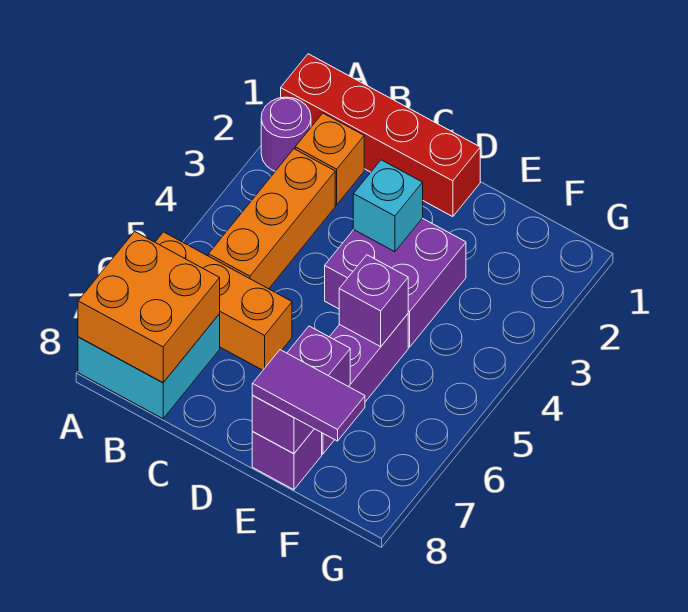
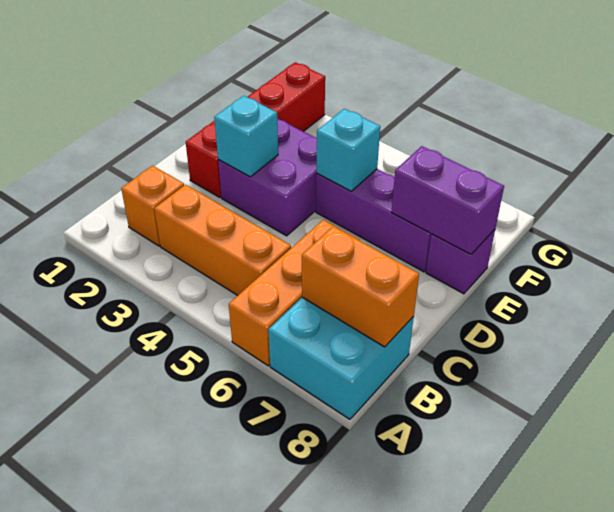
red brick A1:D1 level 1 -> red brick D2:G2 level 1
purple round brick A2 level 1 -> none
orange brick A7:B8 level 2 -> orange brick B7:B8 level 2
purple brick E5 level 2 -> cyan brick E5 level 2
purple tile E8:F8 level 3 -> none

